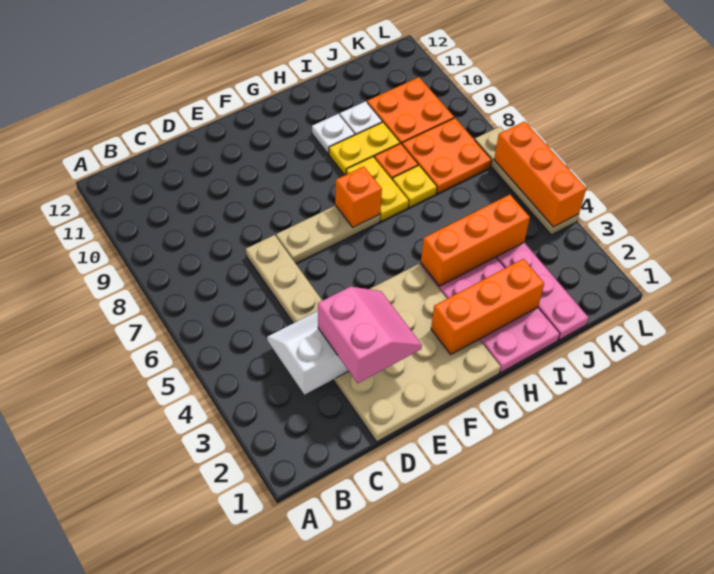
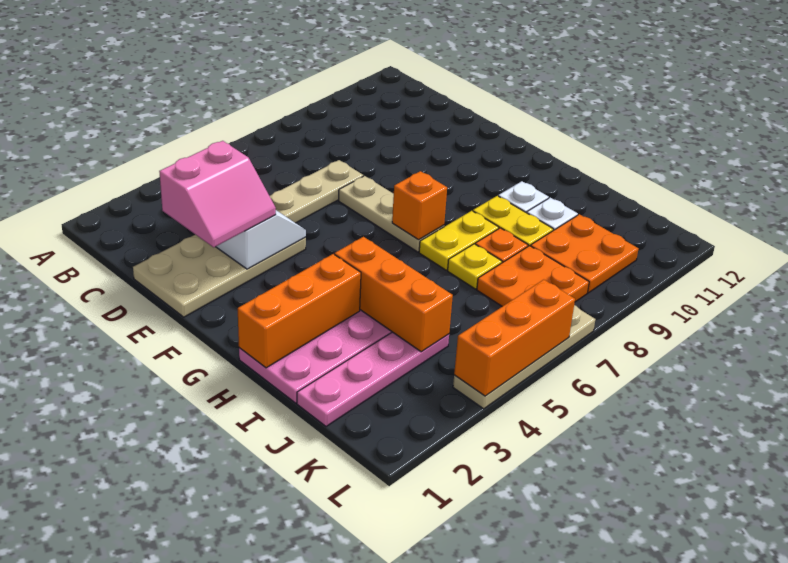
tan plate D1:G4 level 1 -> tan plate D1:E4 level 1
orange brick G2:I2 level 2 -> orange brick H1:H3 level 2

